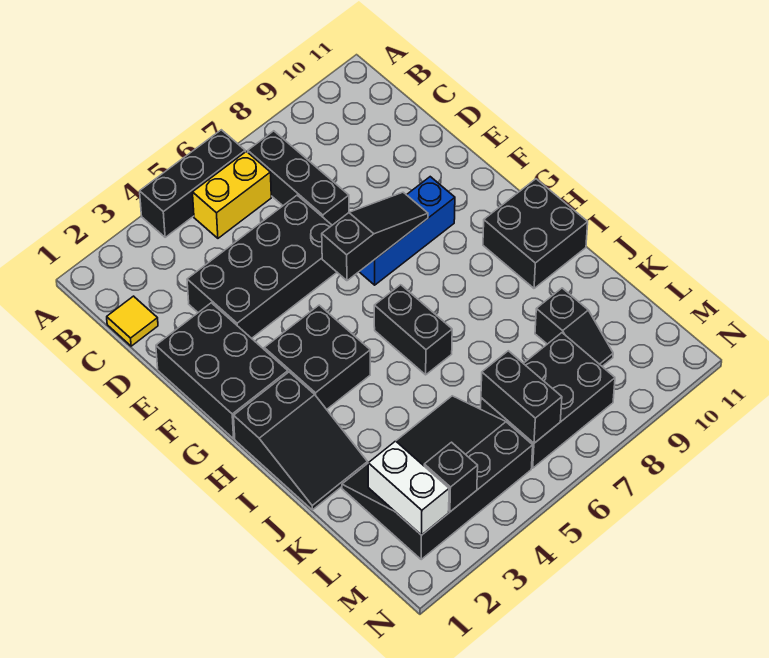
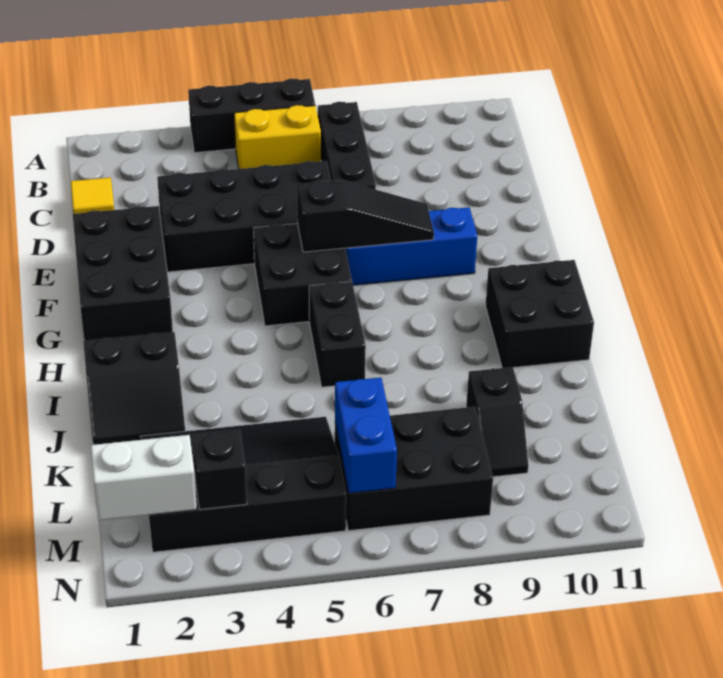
black brick G3:H4 level 1 -> black brick F5:G6 level 1
black slope H1:J2 level 1 top H -> black slope I1:J2 level 1 top I
white brick L2:M2 level 2 -> white brick M1:M2 level 2
black brick L6:M6 level 2 -> blue brick L6:M6 level 2

